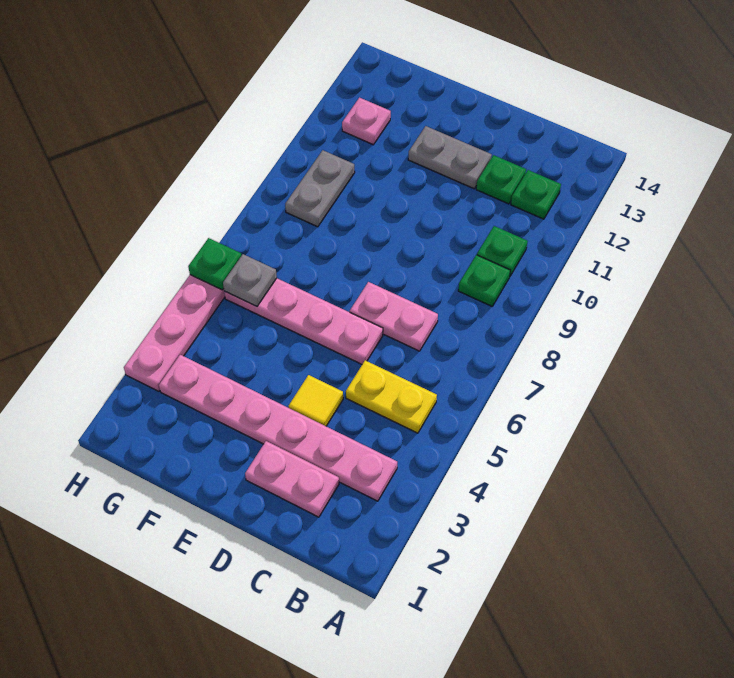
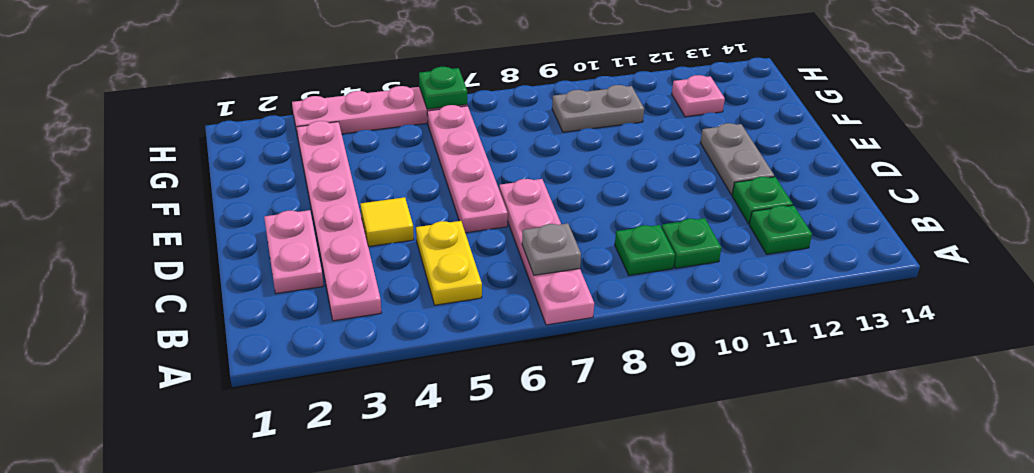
pink plate C7:D7 level 1 -> pink plate A7:D7 level 1
grey plate G6 level 2 -> grey plate B7 level 2

